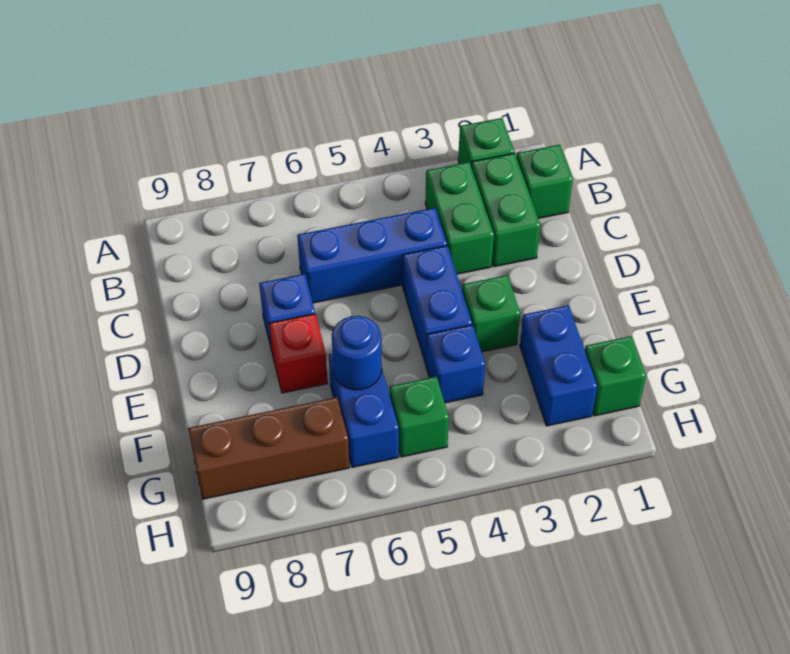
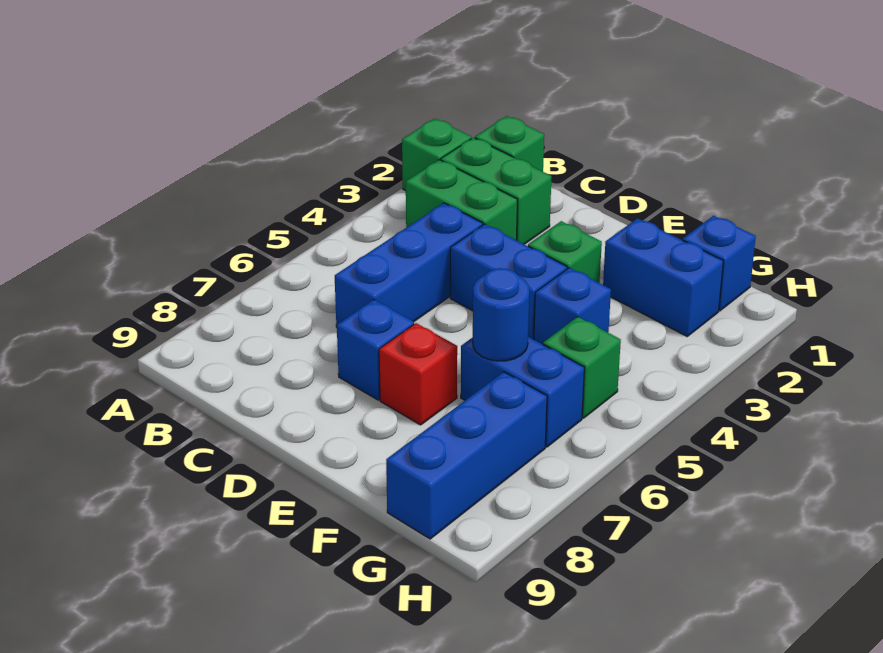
green brick G1 level 1 -> blue brick G1 level 1
brown brick G7:G9 level 1 -> blue brick G7:G9 level 1

